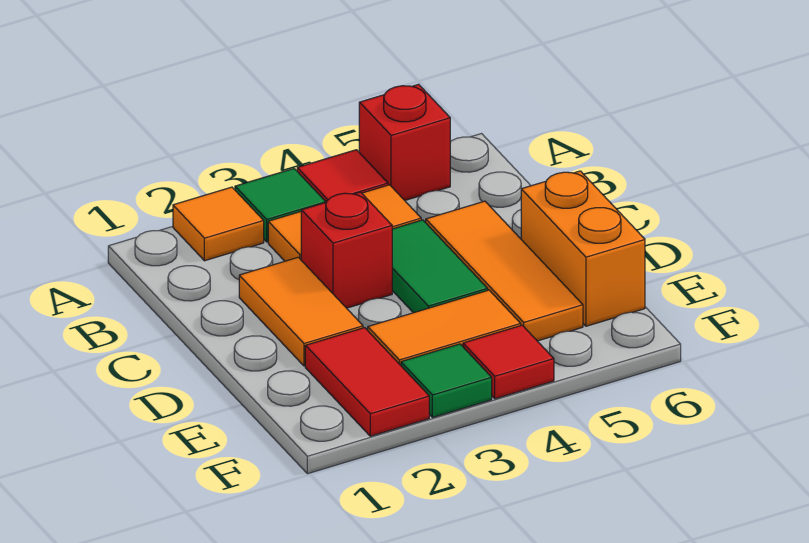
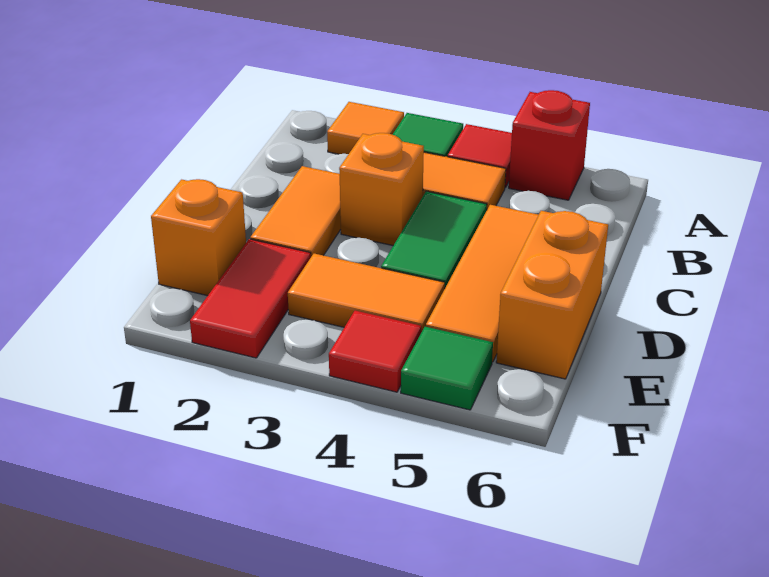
red brick C3 level 1 -> orange brick C3 level 1
none -> orange brick E1 level 1
green tile F3 level 1 -> green tile F5 level 1

